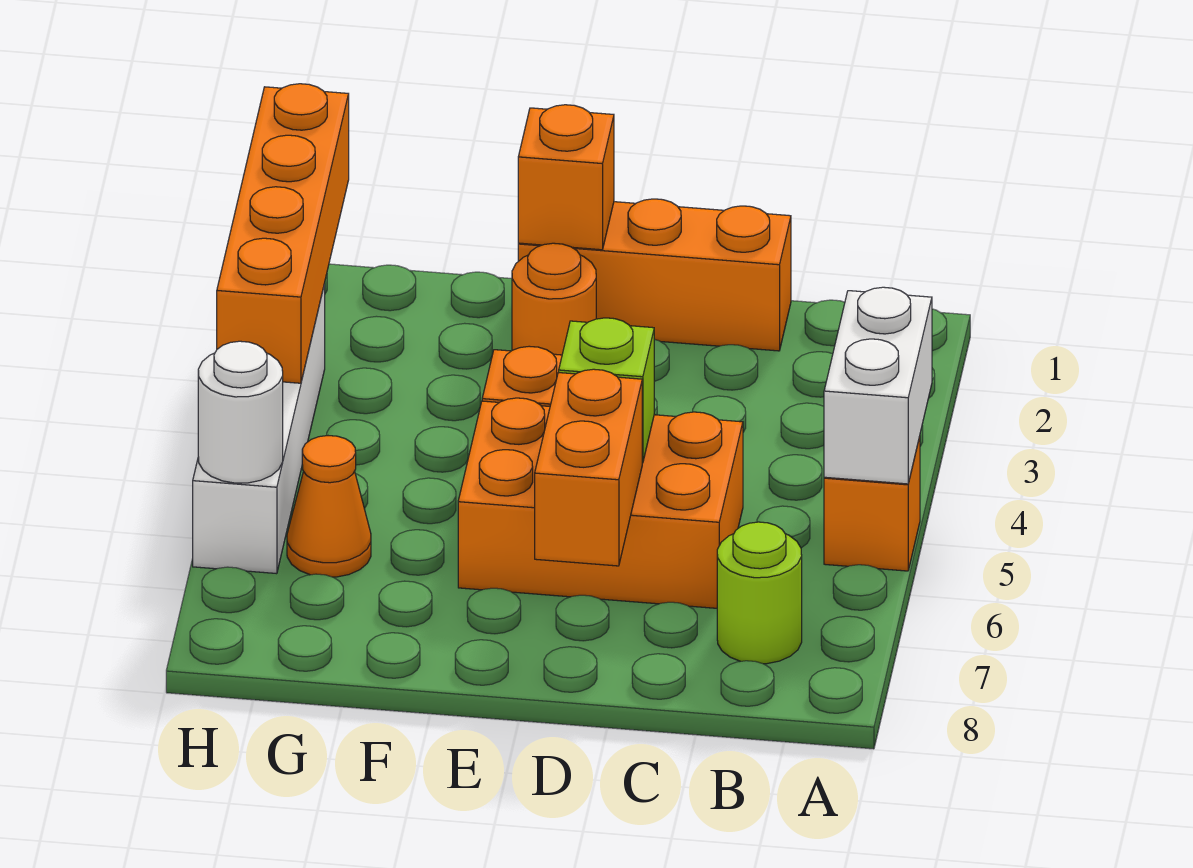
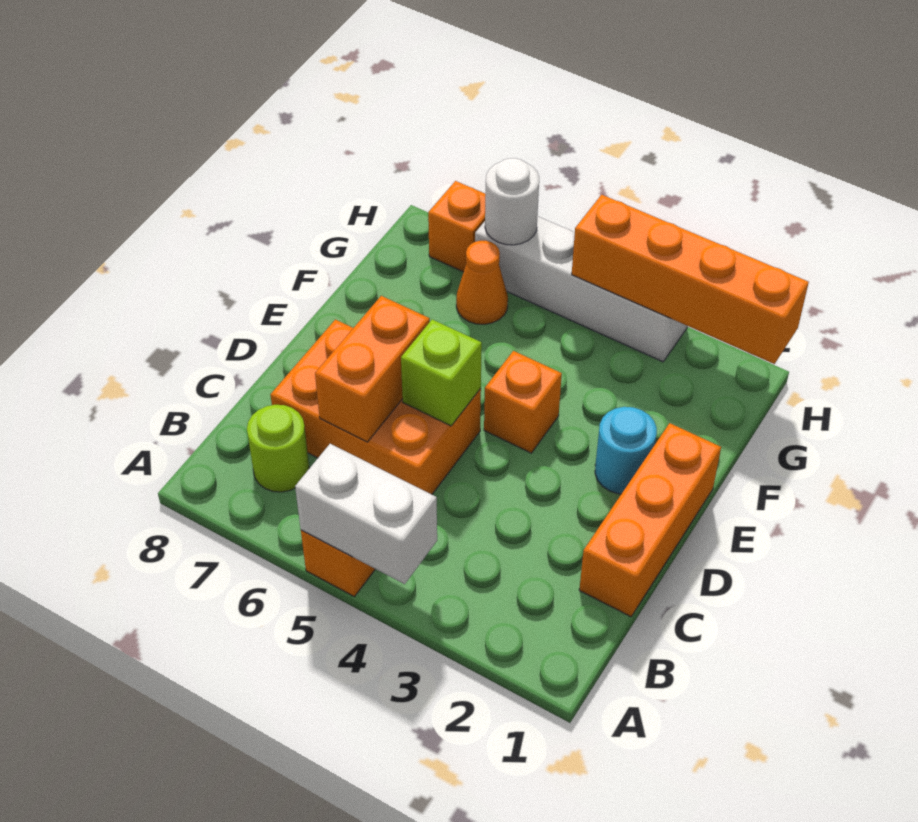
orange brick C5:E6 level 1 -> orange brick C5:D7 level 1
orange brick D6:D7 level 2 -> orange brick C6:D6 level 2
orange brick E1 level 2 -> orange brick H7 level 1
orange round brick E2 level 1 -> cyan round brick E2 level 1

